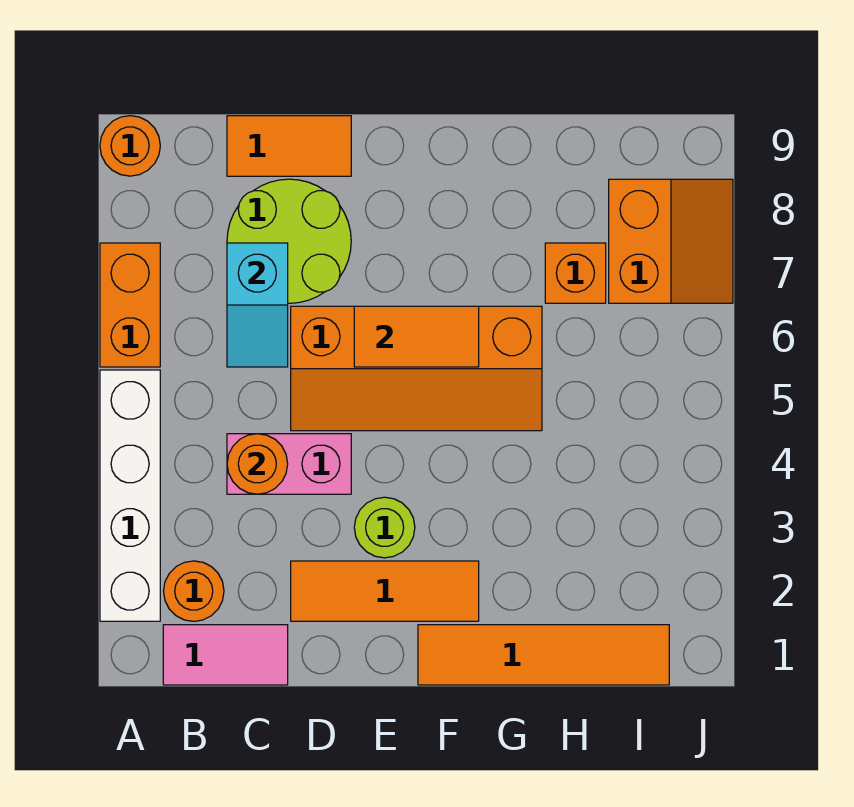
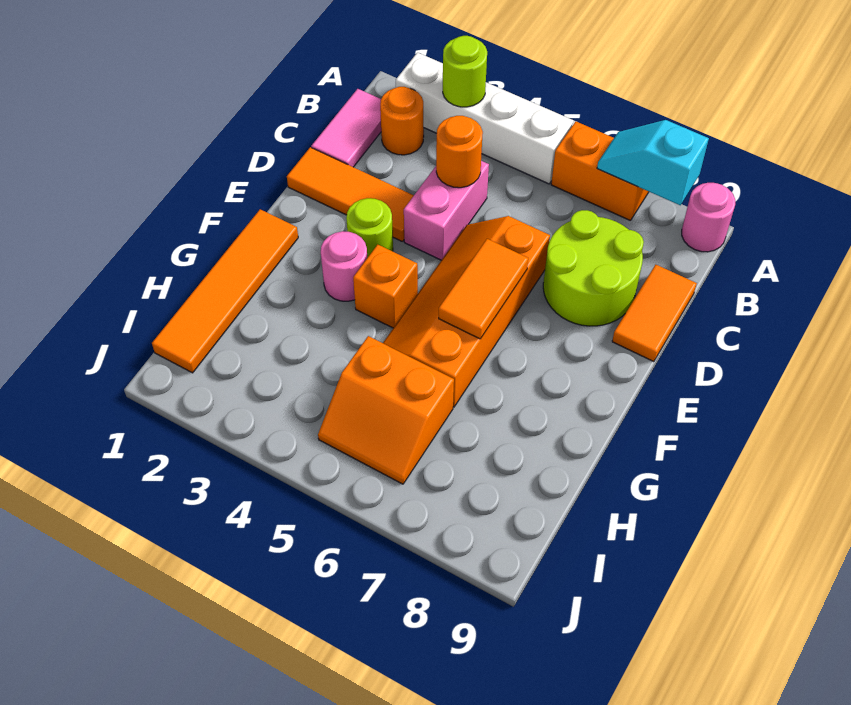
none -> lime round brick A3 level 2
orange round brick A9 level 1 -> pink round brick A9 level 1
cyan slope C6:C7 level 2 top 7 -> cyan slope A7:A8 level 2 top 8
orange tile D2:F2 level 1 -> orange tile D1:D3 level 1
none -> pink round brick F3 level 1
orange brick H7 level 1 -> orange brick F4 level 1
orange slope I7:J8 level 1 top I -> orange slope H5:I6 level 1 top H

